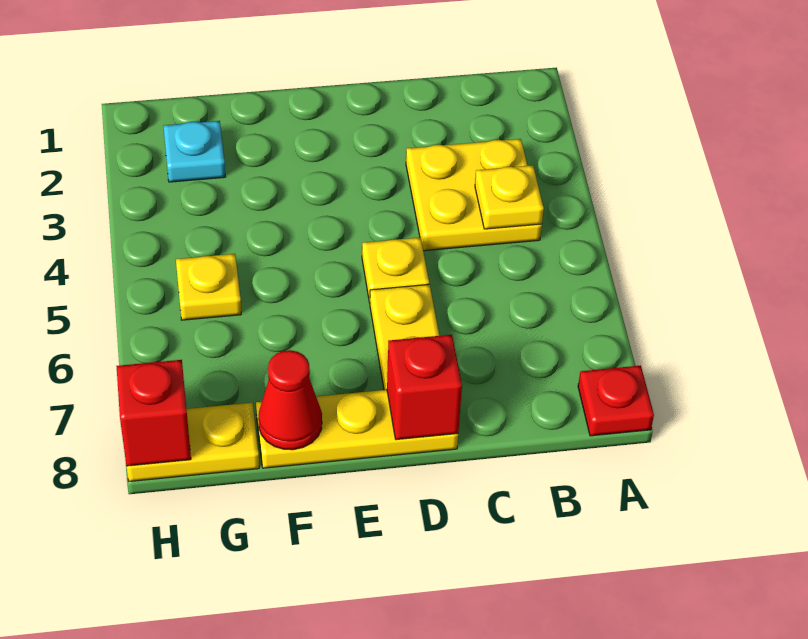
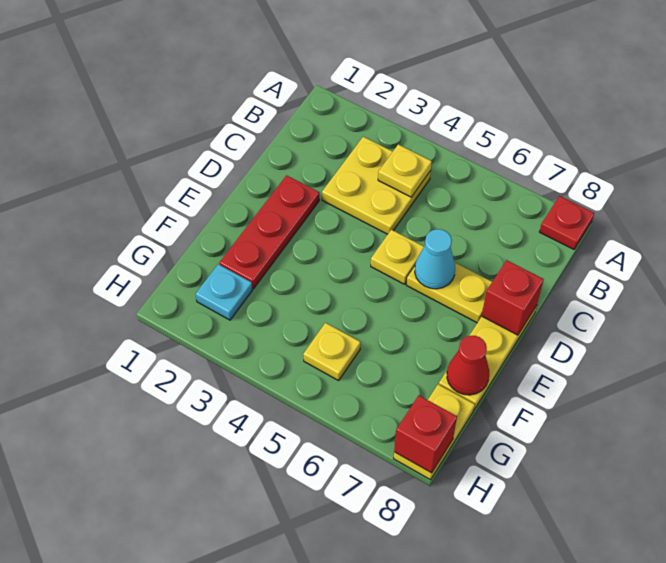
none -> red plate D2:F2 level 1
none -> cyan cone D6 level 2

